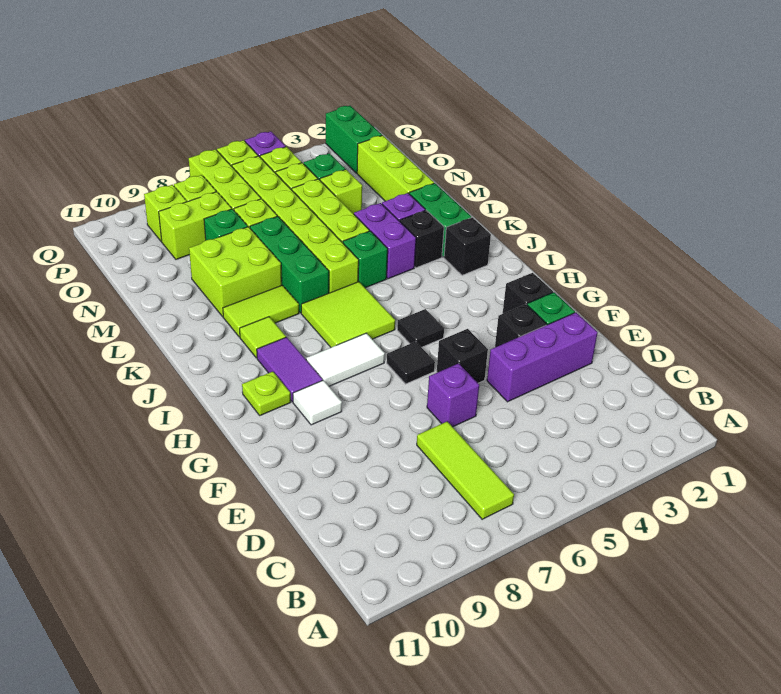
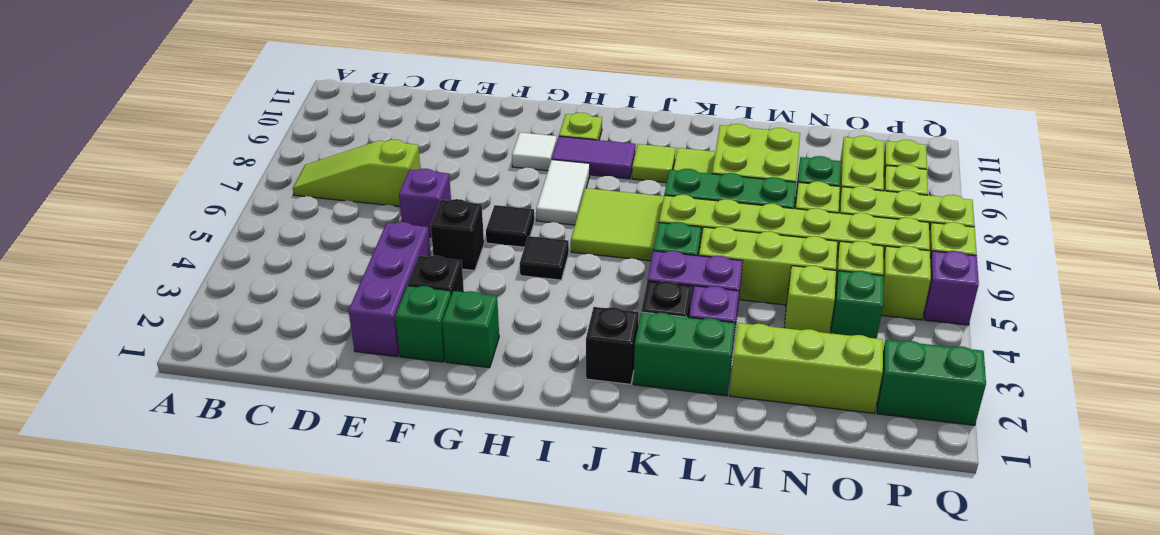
lime tile B7:D7 level 1 -> lime slope B7:D7 level 1 top D
black brick G2 level 1 -> green brick G2 level 1

